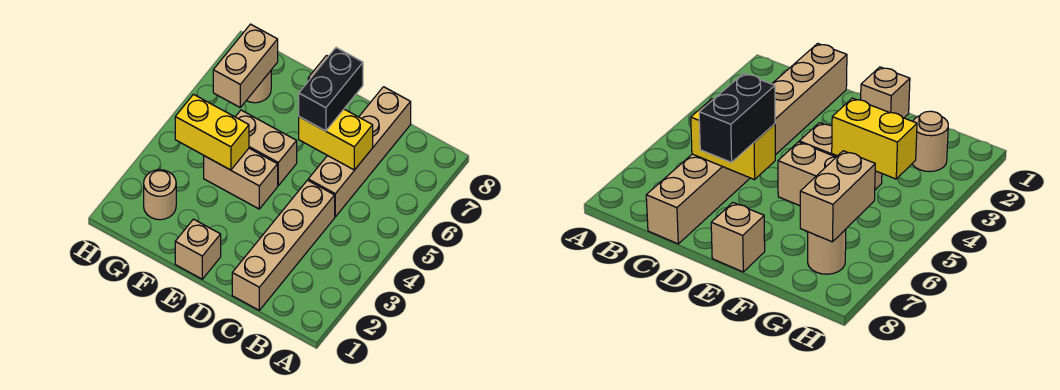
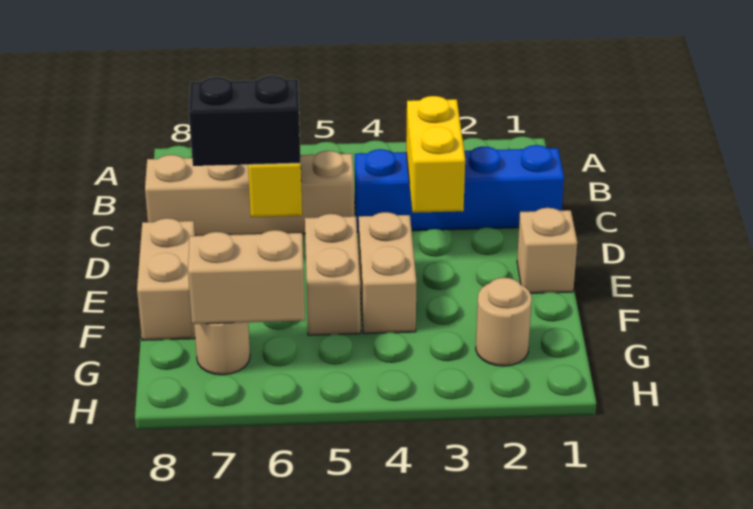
tan brick C1:C4 level 1 -> blue brick C1:C4 level 1
tan brick E8 level 1 -> tan brick E8:F8 level 1
yellow brick F4:G4 level 2 -> yellow brick C3:D3 level 2

